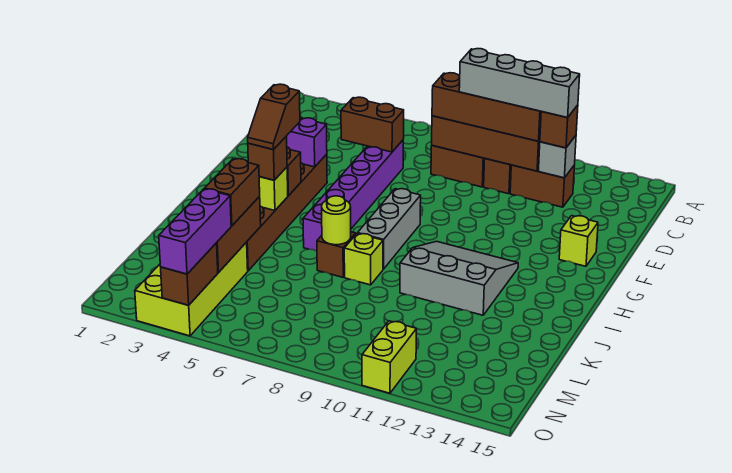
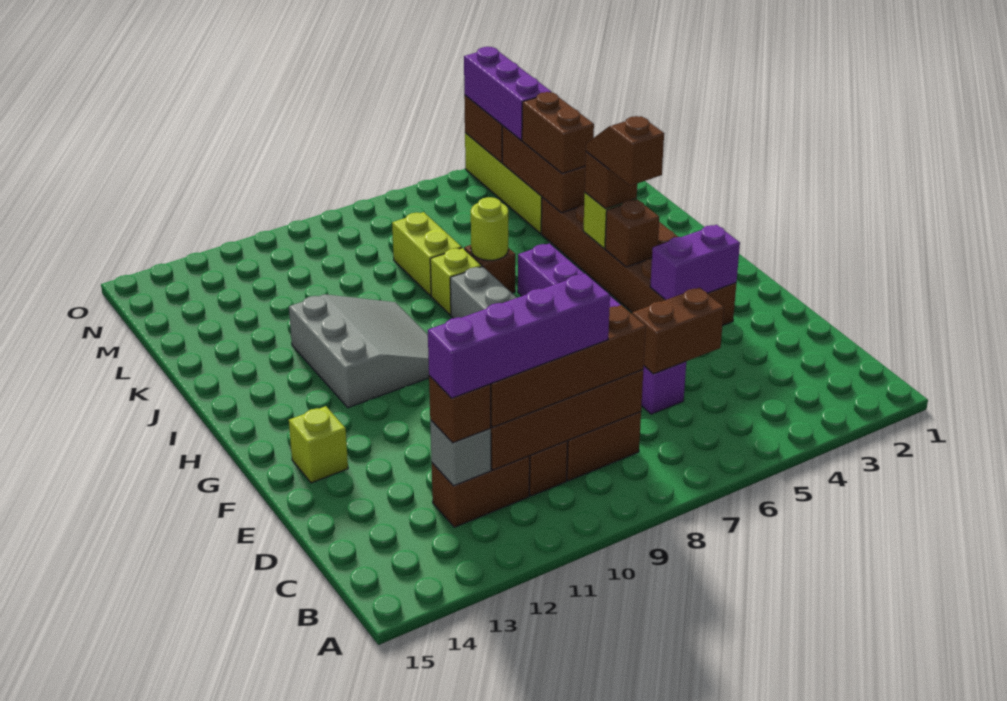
grey brick C9:C12 level 4 -> purple brick C9:C12 level 4
grey slope H10:J12 level 1 top J -> grey slope H10:J12 level 1 top 12
lime brick N11:O11 level 1 -> lime brick K8:L8 level 1

